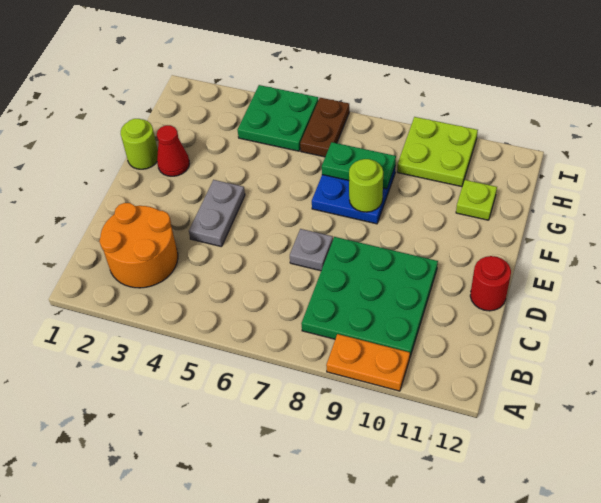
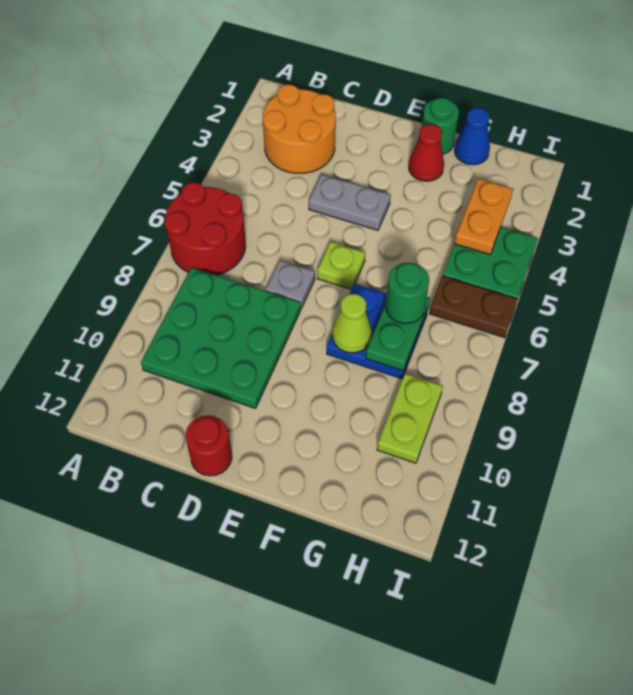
none -> red round brick A6:B7 level 1
orange plate A9:A10 level 1 -> orange plate H3:H4 level 2
lime round brick F1 level 1 -> green round brick F1 level 1
lime round brick F8 level 2 -> lime cone F8 level 2
none -> blue cone G1 level 1
none -> green round brick G7 level 3
lime plate G11 level 1 -> lime plate E6 level 1
lime plate H9:I10 level 1 -> lime plate H9:H10 level 1

